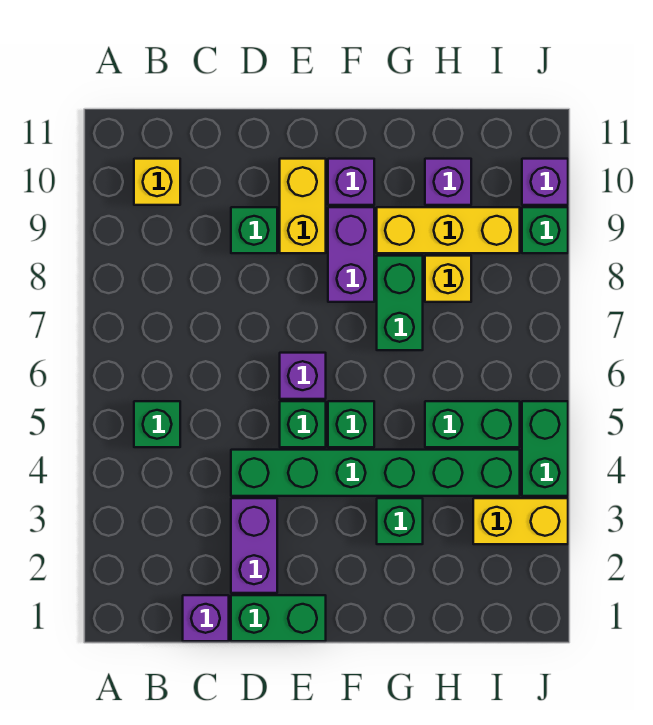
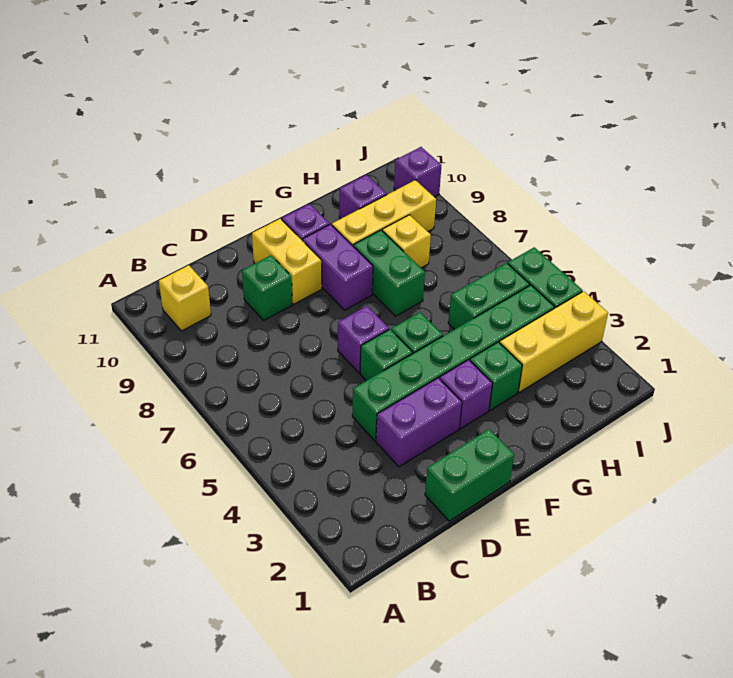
green brick B5 level 1 -> none
purple brick C1 level 1 -> purple brick F3 level 1
purple brick D2:D3 level 1 -> purple brick D3:E3 level 1
yellow brick I3:J3 level 1 -> yellow brick H3:J3 level 1
green brick J9 level 1 -> none

